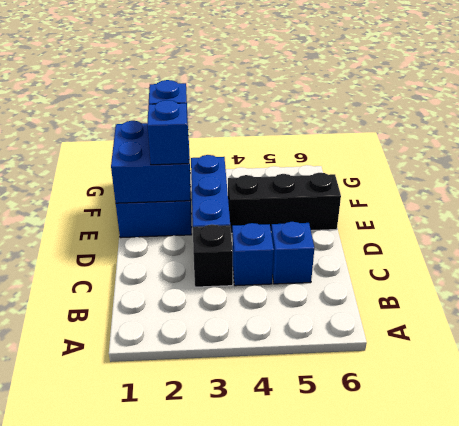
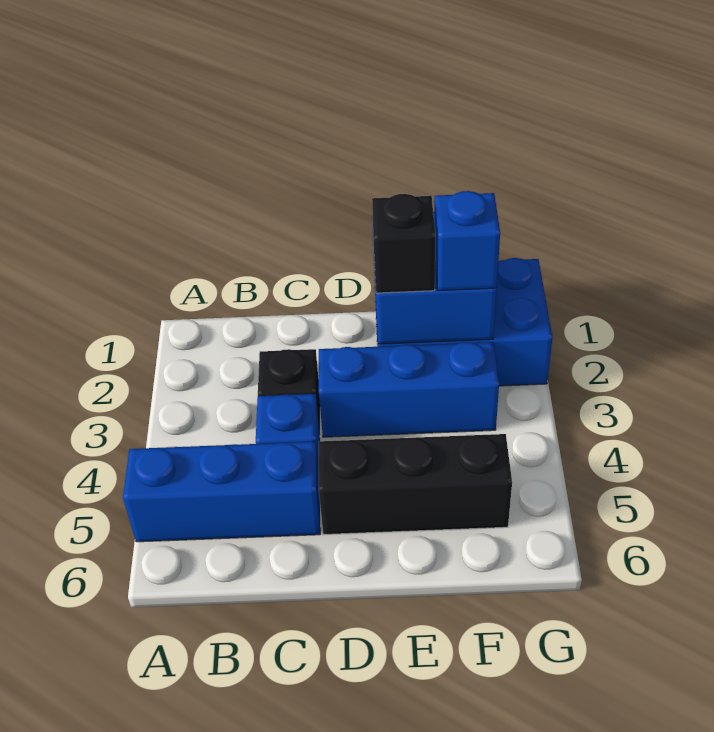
blue brick C5 level 1 -> blue brick A5:C5 level 1
blue brick E2 level 3 -> black brick E2 level 3
black brick E4:E6 level 1 -> black brick D5:F5 level 1

